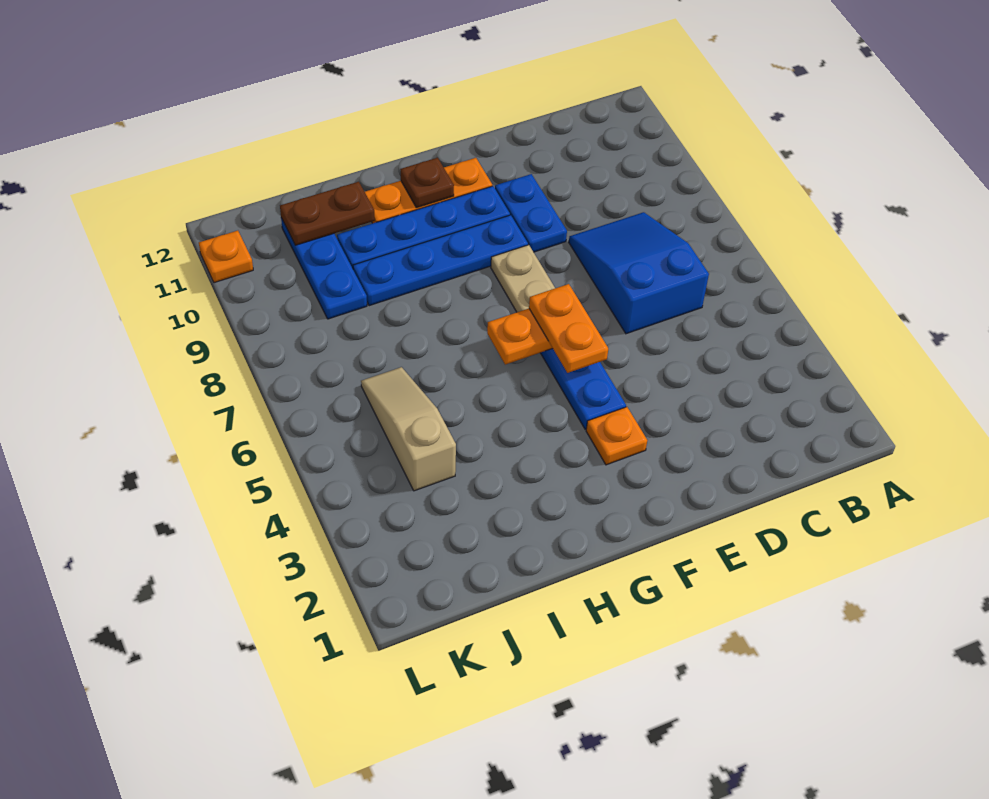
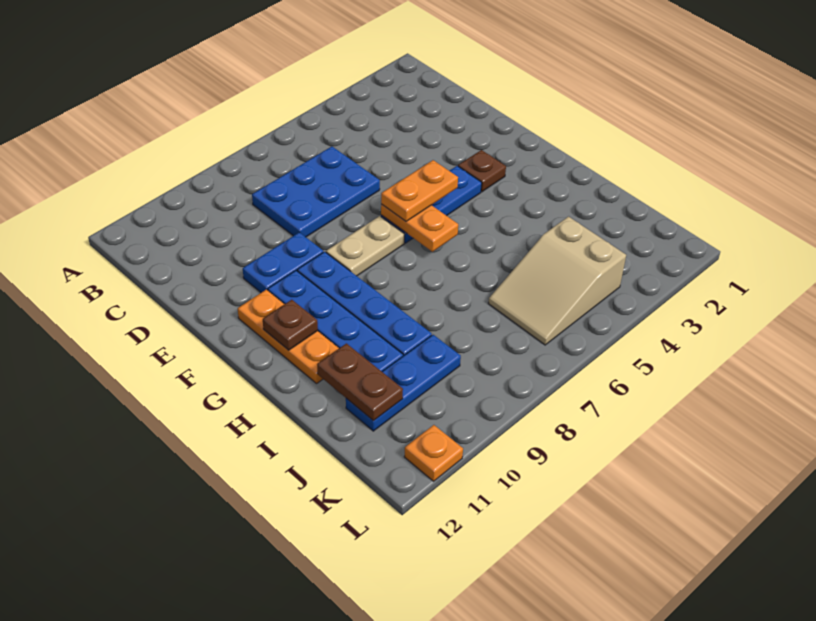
blue slope C6:D8 level 1 top 6 -> blue plate C6:D8 level 1
orange plate F3 level 1 -> brown plate F3 level 1
tan slope J4:J6 level 1 top 4 -> tan slope J4:K6 level 1 top 4

